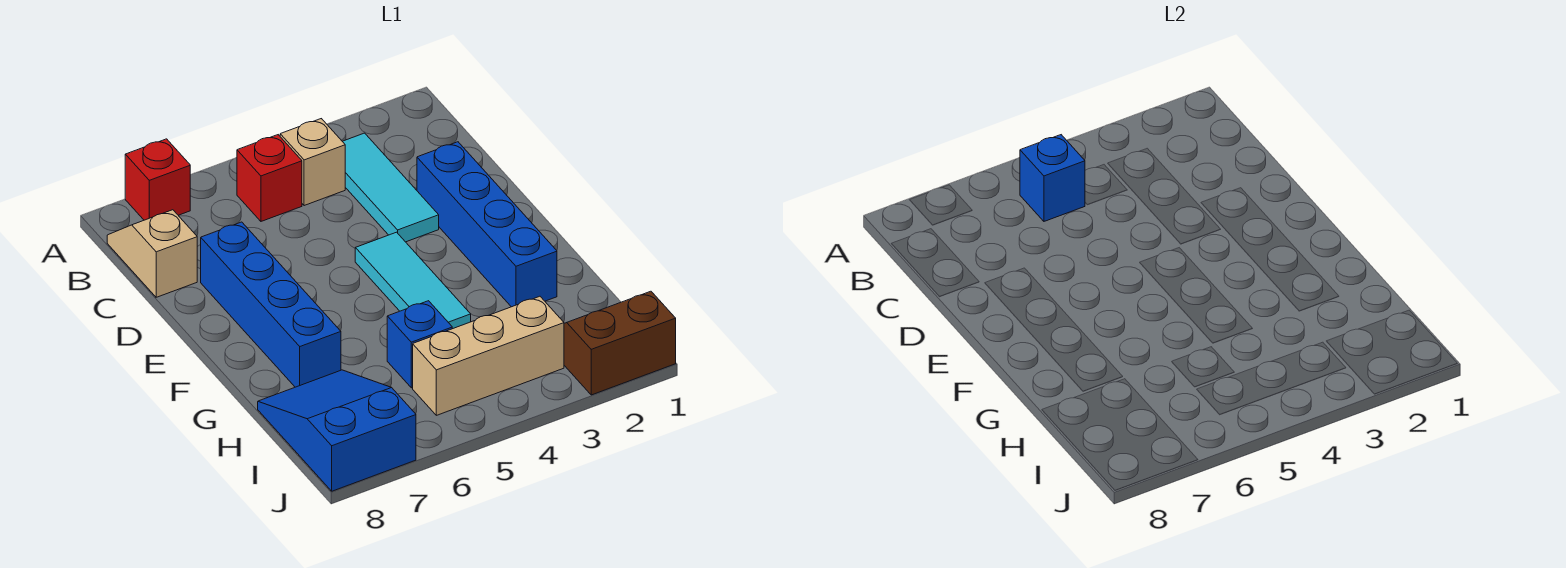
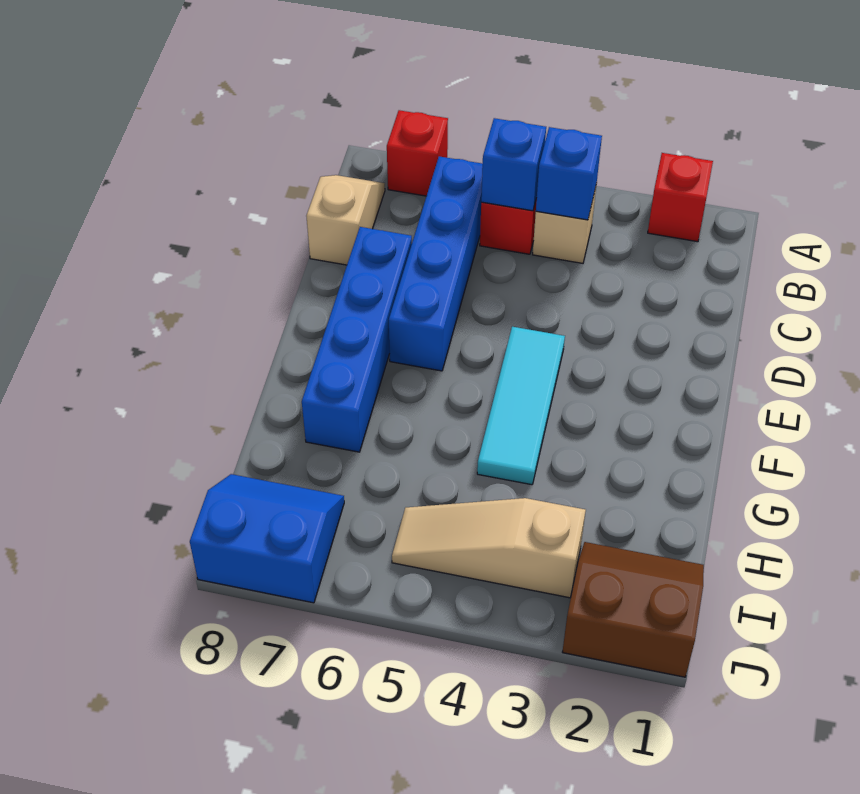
none -> red brick A2 level 1
cyan tile B3:D3 level 1 -> none
blue brick D2:G2 level 1 -> blue brick B6:E6 level 1
blue brick H5 level 1 -> blue brick B4 level 2
blue slope H7:J8 level 1 top J -> blue slope I7:J8 level 1 top J
tan brick I3:I5 level 1 -> tan slope I3:I5 level 1 top 3

